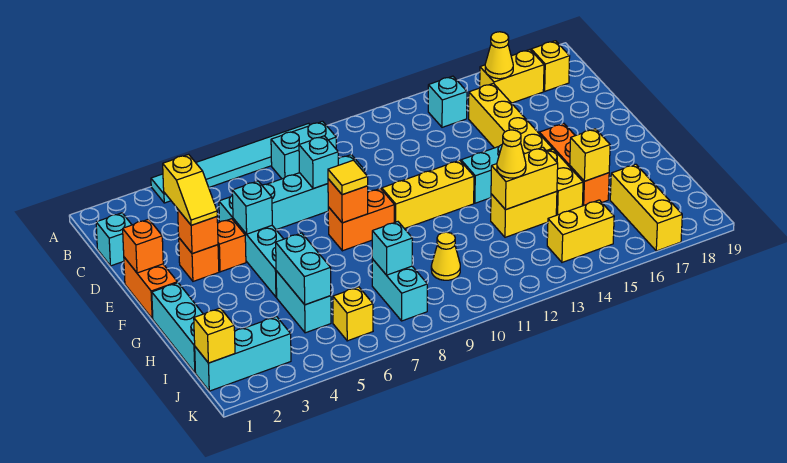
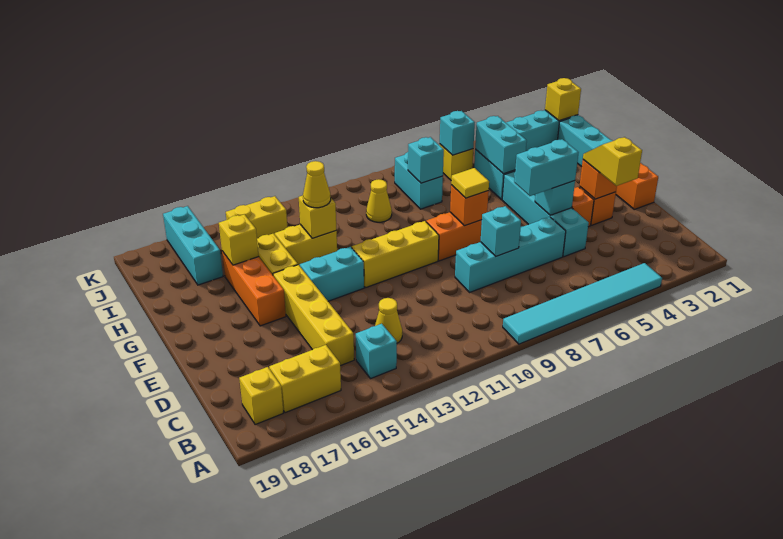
cyan brick B8:B9 level 1 -> cyan brick E5:E6 level 3
yellow cone B16 level 2 -> yellow cone C13 level 1
cyan brick C1 level 1 -> cyan brick J6 level 2
orange brick E1 level 2 -> none
yellow brick H13:H14 level 2 -> yellow brick H13 level 2
yellow brick I17:K17 level 1 -> cyan brick I17:K17 level 1

